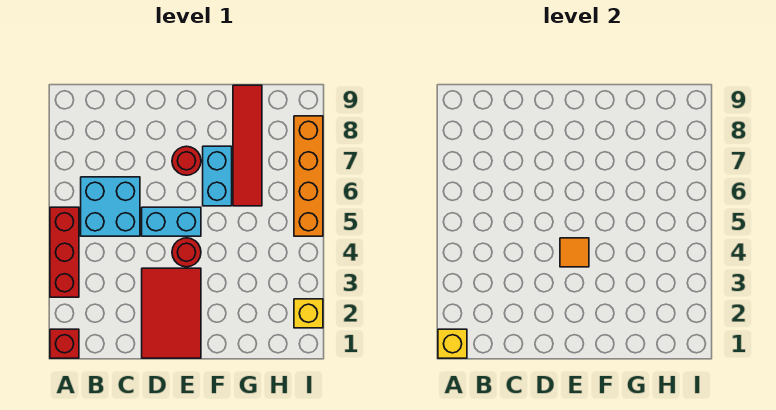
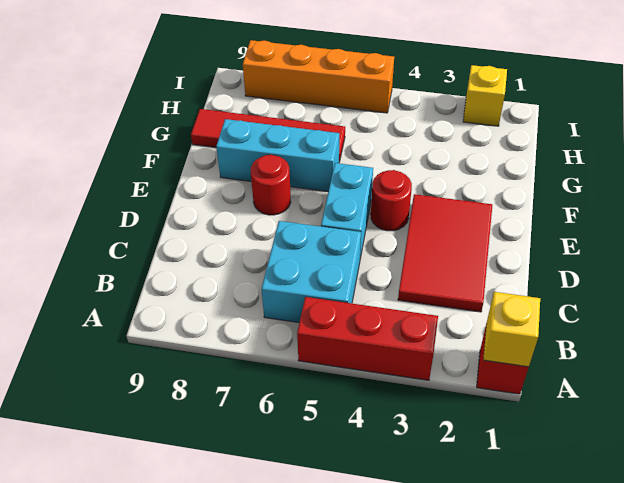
red tile D1:E3 level 1 -> red tile C2:E3 level 1
orange tile E4 level 2 -> none
cyan brick F6:F7 level 1 -> cyan brick F6:F8 level 1

